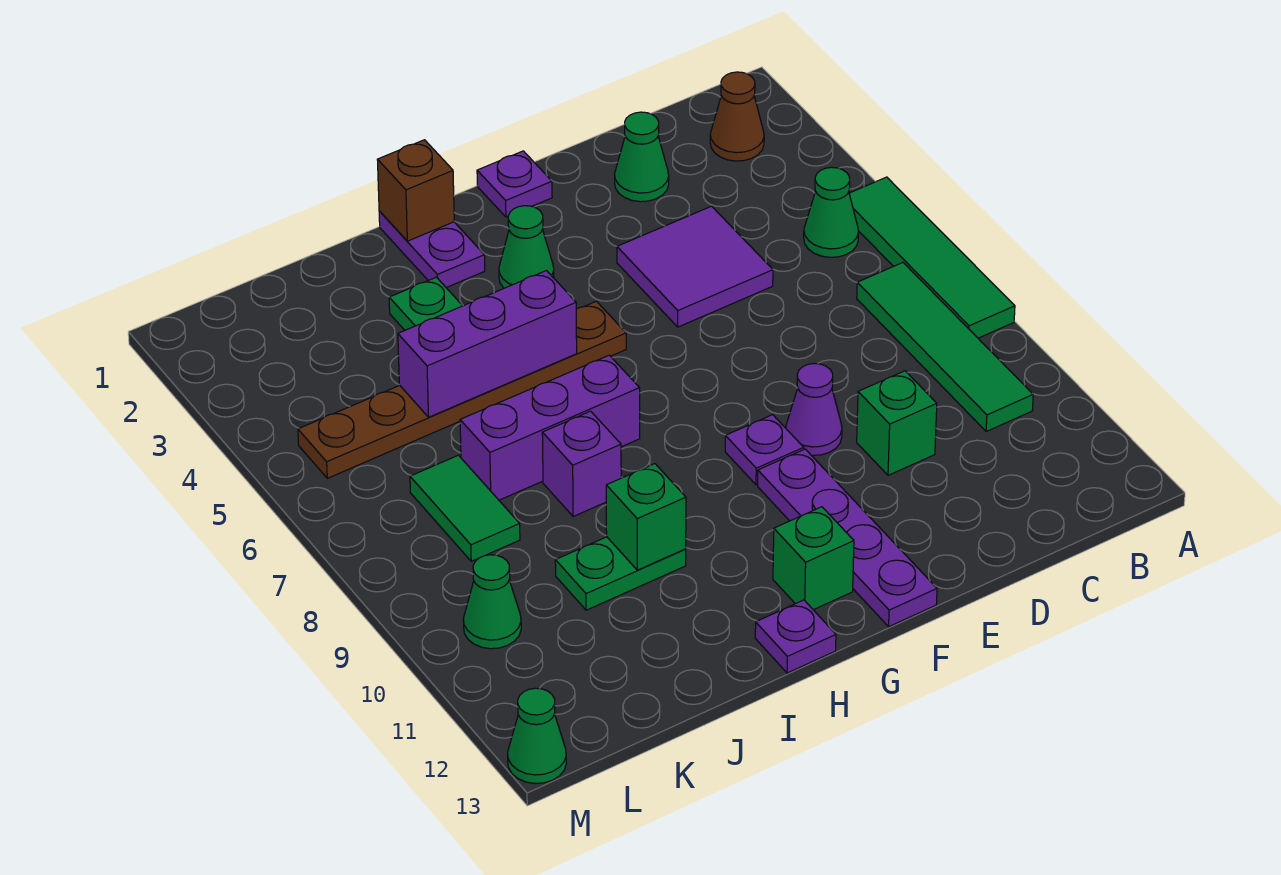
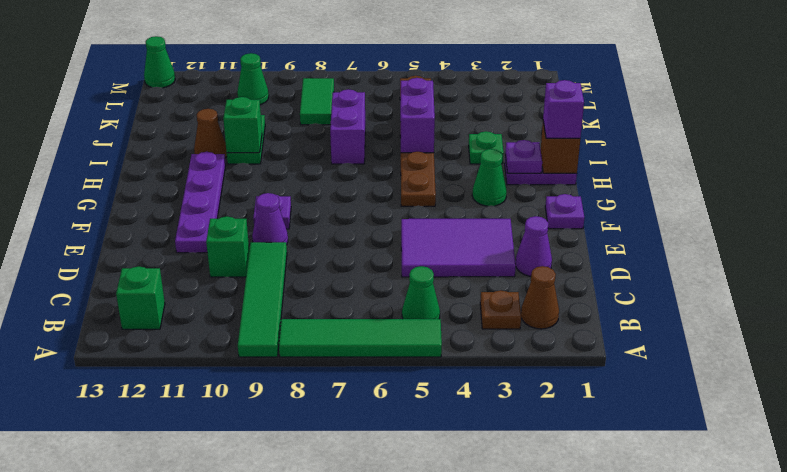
none -> brown plate B3 level 1
green tile B7:B10 level 1 -> green tile A9:D9 level 1
green cone D2 level 1 -> purple cone D2 level 1
purple tile D4:E5 level 1 -> purple tile D3:E5 level 1
purple plate F10:F13 level 1 -> purple plate E11:H11 level 1
green brick G12 level 1 -> green brick B12 level 1
purple brick H5:J5 level 2 -> purple brick I5:J5 level 2
purple brick H7:J7 level 1 -> purple brick I7:J7 level 1
purple plate H13 level 1 -> purple plate H2 level 2
purple brick I8 level 1 -> purple brick H1 level 3
none -> brown cone I11 level 1
green tile K7:K8 level 1 -> green tile K8:L8 level 1

